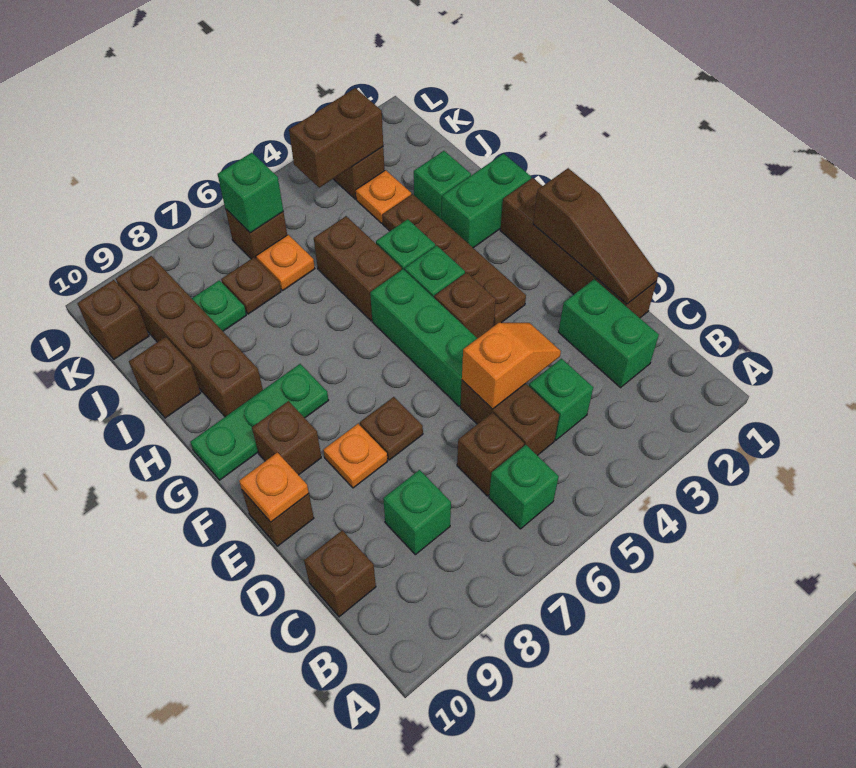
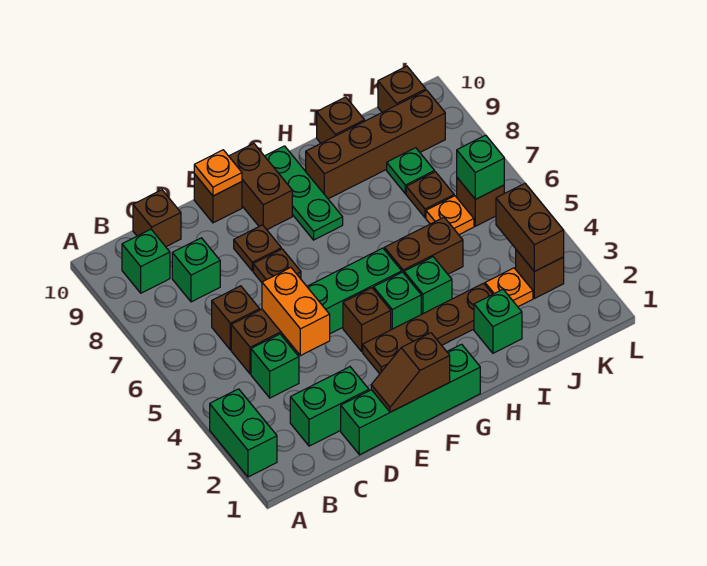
green brick B6 level 1 -> green brick B9 level 1
brown brick D1:G1 level 1 -> green brick D1:G1 level 1
brown slope D1:F1 level 2 top F -> brown slope E1:F1 level 2 top F
orange slope D4:D5 level 2 top 5 -> orange brick D4:D5 level 2
orange plate E8 level 1 -> brown plate E8 level 1
brown brick F9 level 1 -> brown brick F9:F10 level 1
green brick H1:H2 level 1 -> green brick A2:A3 level 1

